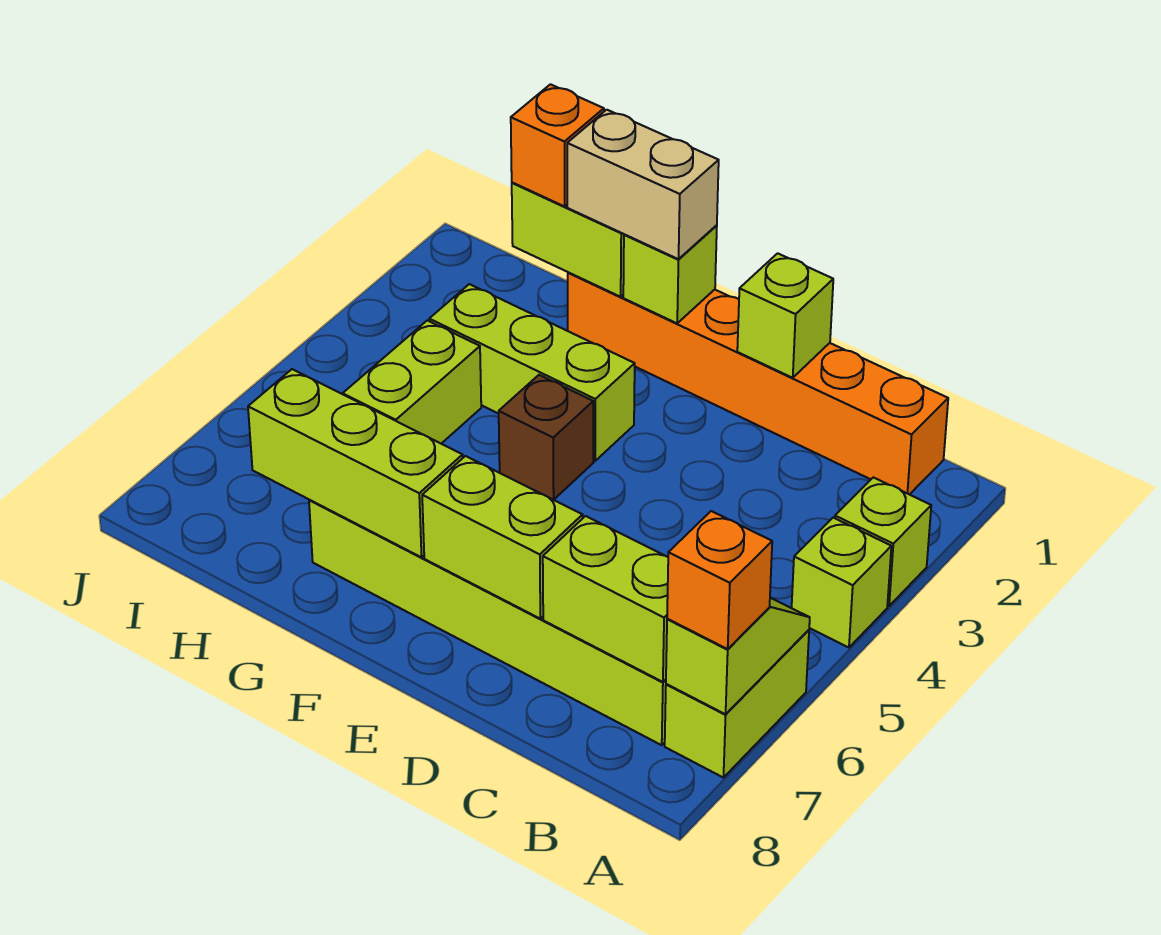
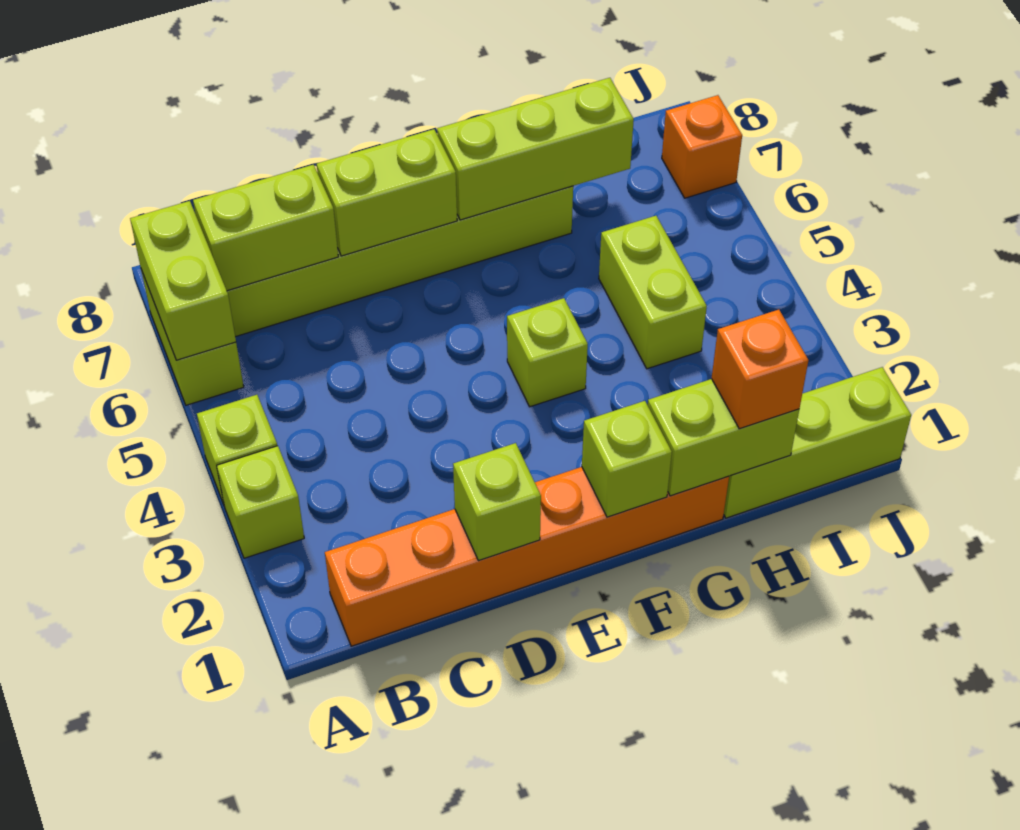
lime slope A6:A7 level 2 top 7 -> lime brick A6:A7 level 2
orange brick A7 level 3 -> orange brick J7 level 1
tan brick F1:G1 level 3 -> none
lime brick F3:H3 level 1 -> lime brick H1:J1 level 1
brown brick F4 level 1 -> lime brick F4 level 1

